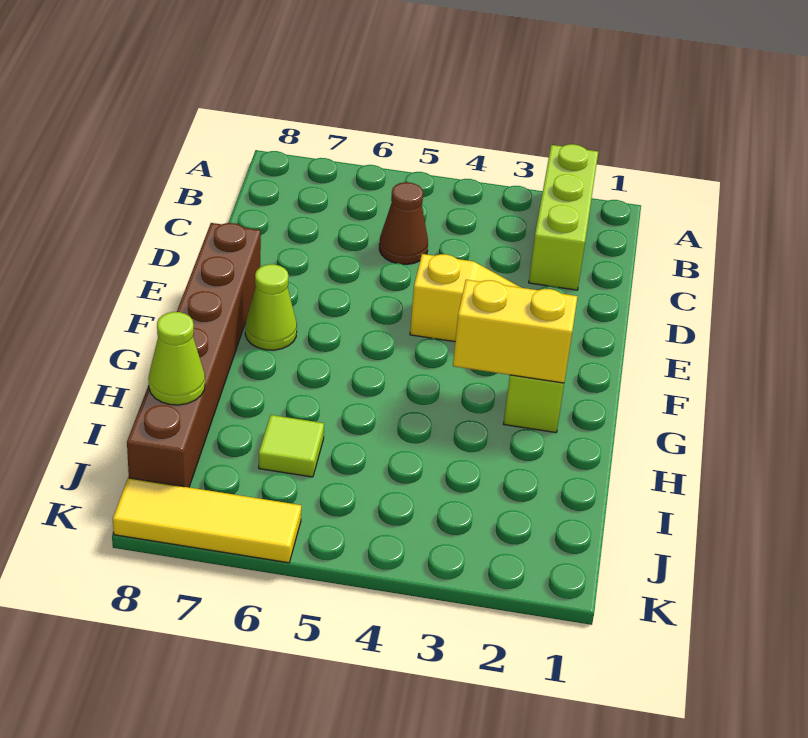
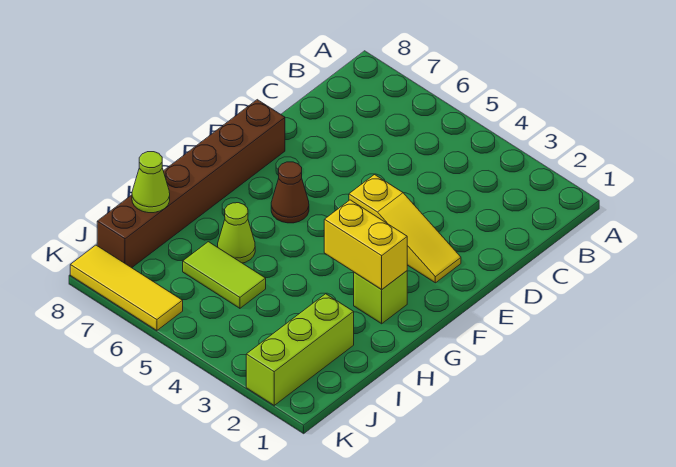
lime brick A2:C2 level 1 -> lime brick I2:K2 level 1
brown cone C5 level 1 -> brown cone F6 level 1
lime cone F7 level 1 -> lime cone H6 level 1
lime tile I6 level 1 -> lime tile I5:I6 level 1

